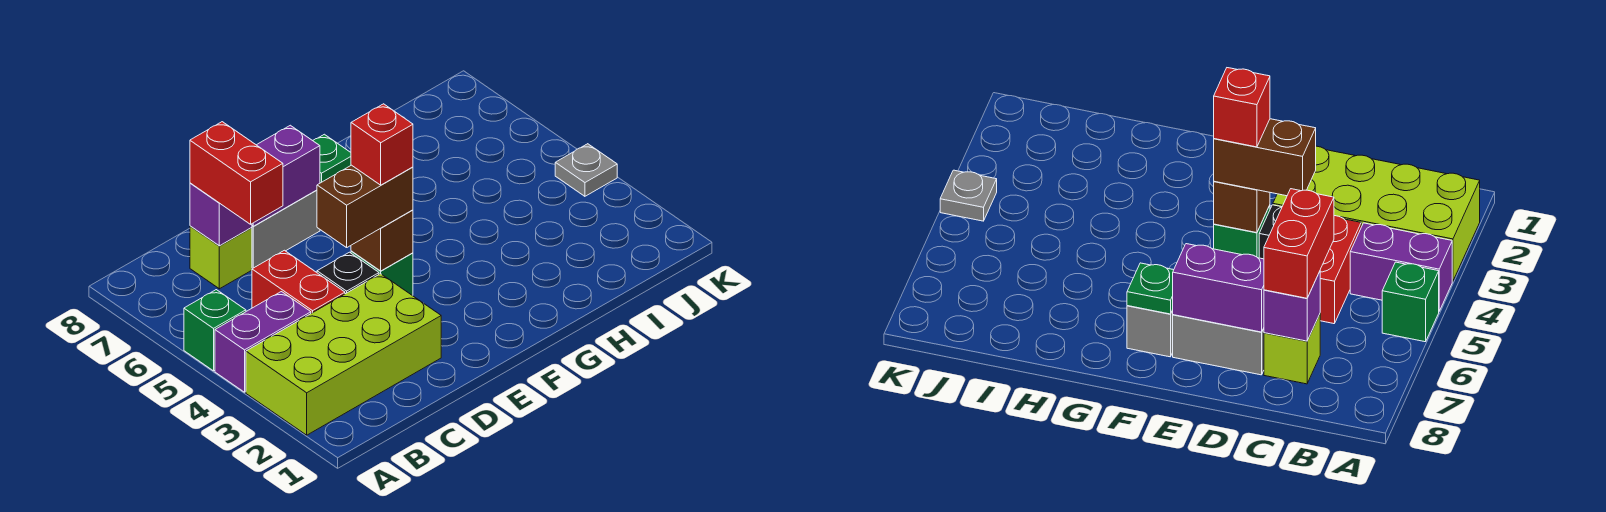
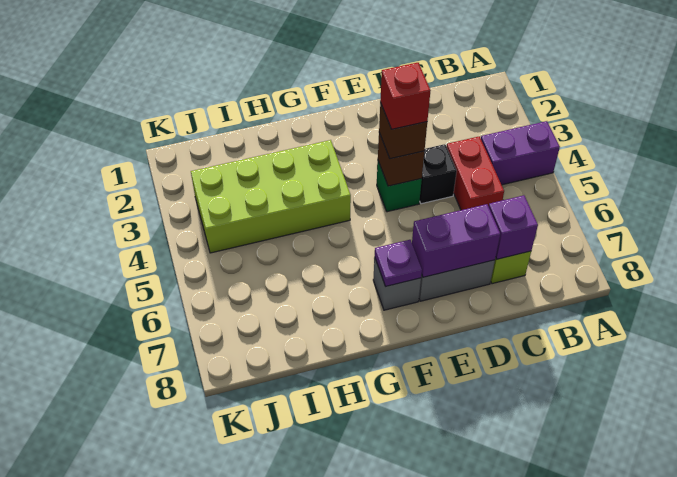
lime brick A2:D3 level 1 -> lime brick G3:J4 level 1
green brick A5 level 1 -> none
red brick C6:C7 level 3 -> none
brown brick D4:E4 level 3 -> brown brick E4 level 3
green plate F7 level 2 -> purple plate F7 level 2
grey plate K4 level 1 -> none

